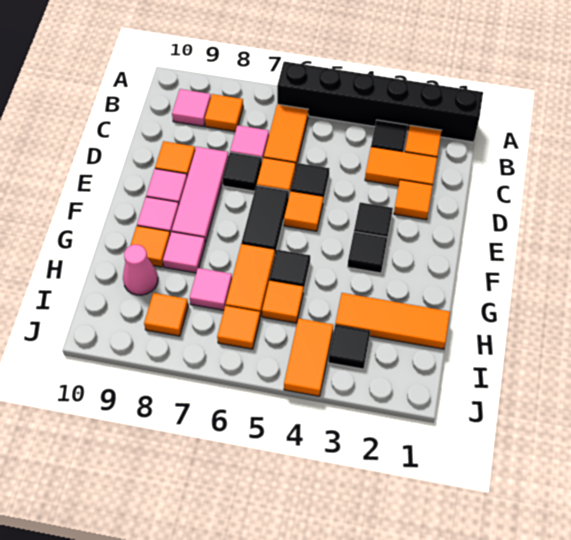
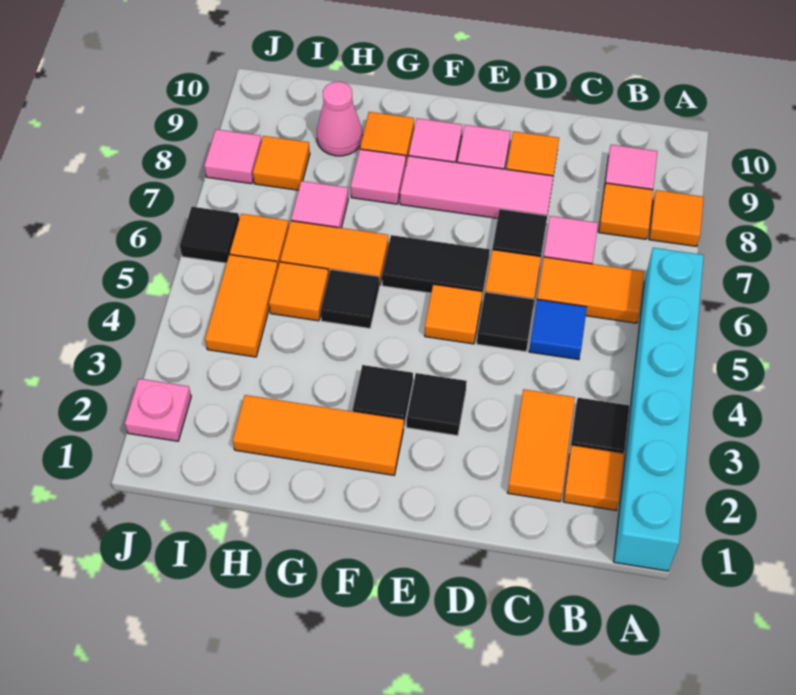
black brick A1:A6 level 1 -> cyan brick A1:A6 level 1
none -> blue tile C5 level 1
orange tile D2 level 1 -> orange tile A8 level 1
orange tile H1:H3 level 1 -> orange tile F2:H2 level 1
black tile I3 level 1 -> black tile J6 level 1
orange tile I4:J4 level 1 -> orange tile I4:I5 level 1
none -> pink plate J2 level 1
none -> pink tile J8 level 1

